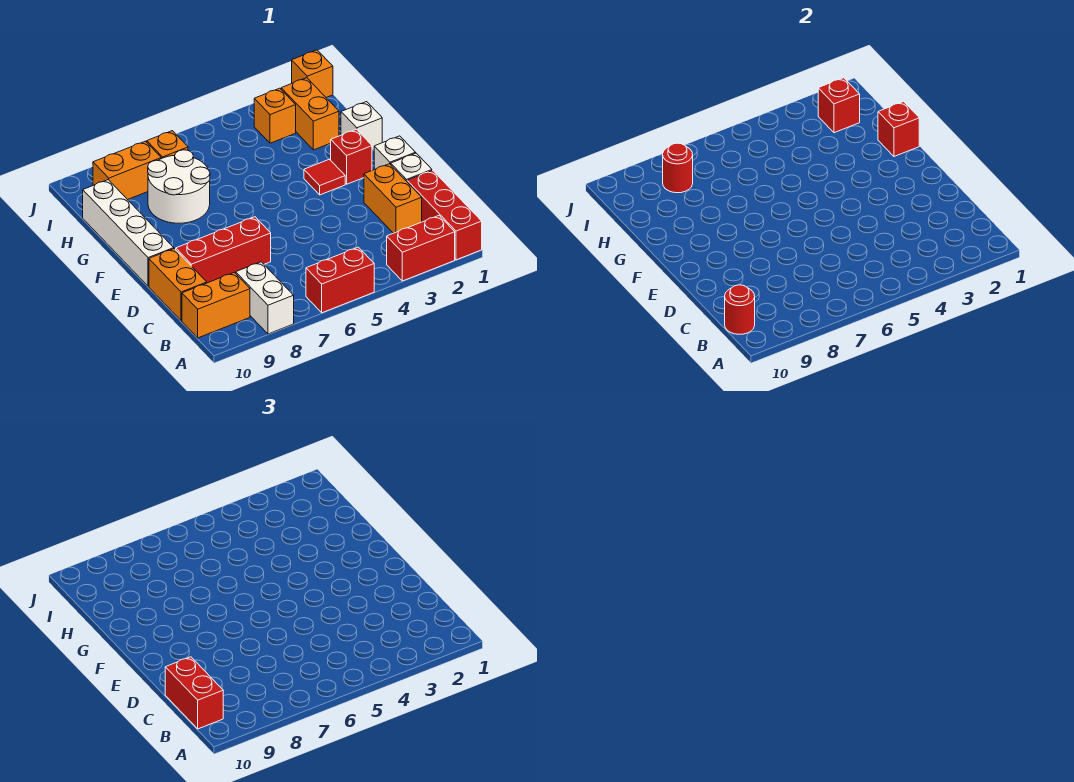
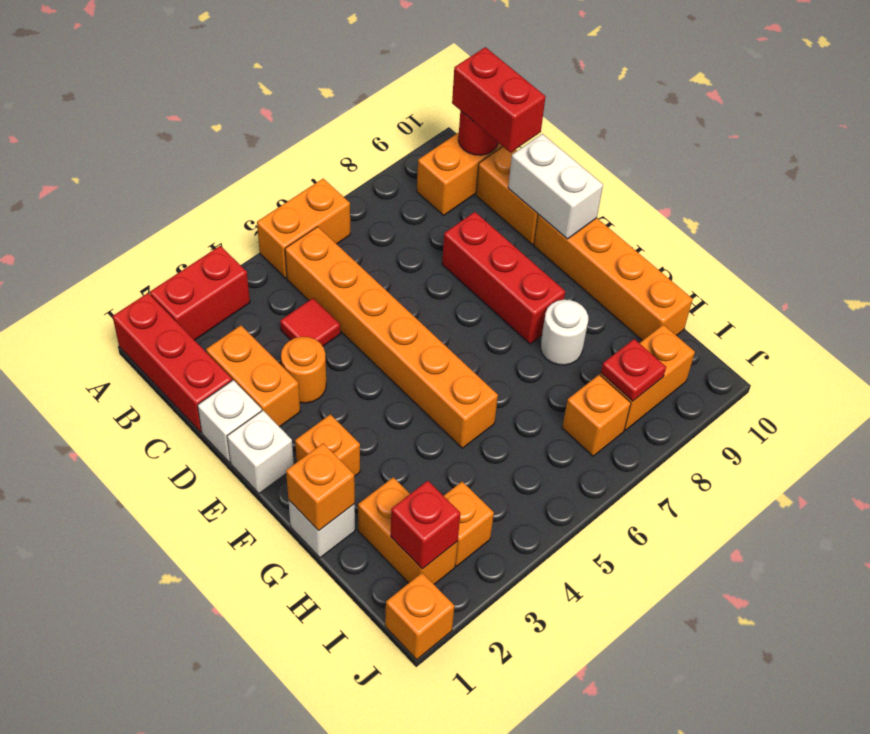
red brick A5:A6 level 1 -> orange brick A5:A6 level 1
white brick A8:B8 level 1 -> white brick D10:E10 level 2
none -> orange brick B5:G5 level 1
none -> orange round brick D3 level 1
red brick D7:D9 level 1 -> red brick D8:F8 level 1
white brick E10:H10 level 1 -> orange brick E10:H10 level 1
red brick F2 level 1 -> orange brick F2 level 1
red tile F3 level 1 -> red tile C4 level 1
red brick G1 level 2 -> orange brick G1 level 2
white round brick G7:H8 level 1 -> white round brick G8 level 1
red round brick I8 level 2 -> red plate I8 level 2

